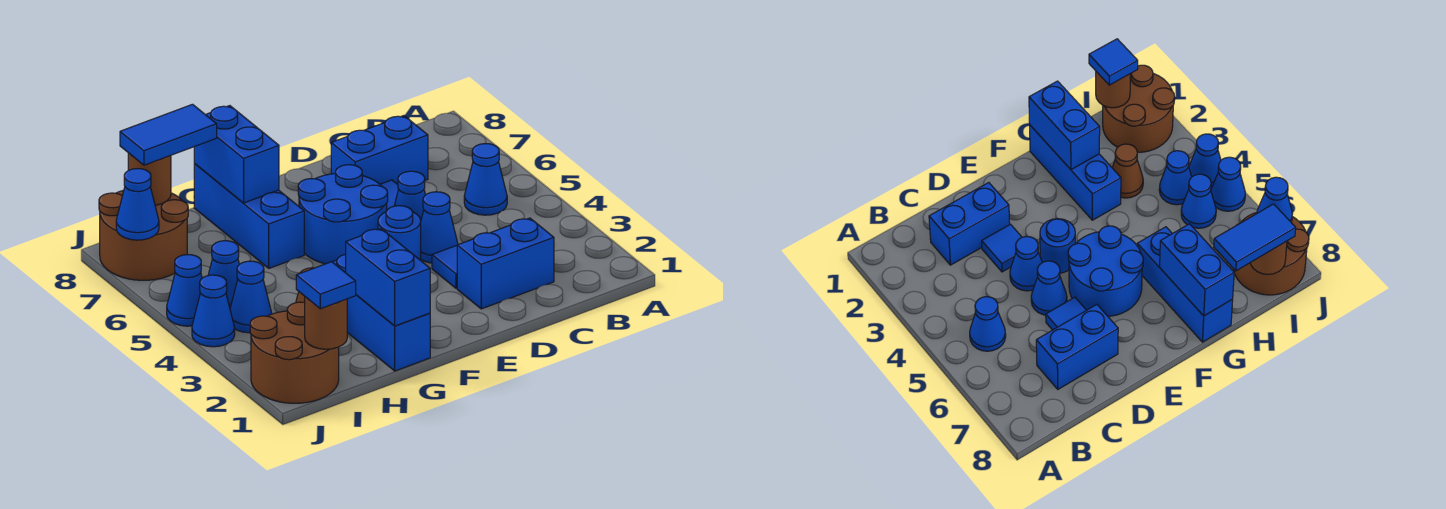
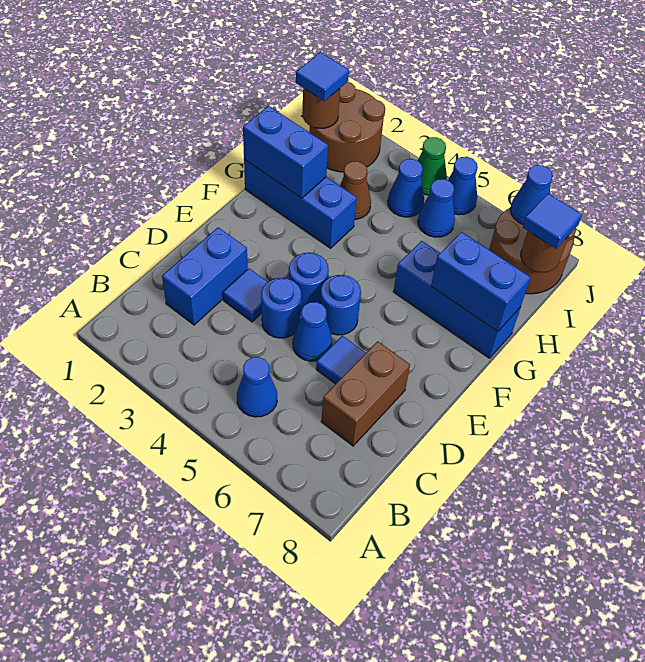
blue brick C7:D7 level 1 -> brown brick C7:D7 level 1
blue cone D4 level 1 -> blue round brick D4 level 1
blue round brick E5:F6 level 1 -> blue round brick E5 level 1
blue tile H8:I8 level 3 -> blue tile I8 level 3
blue cone J4 level 1 -> green cone J4 level 1

